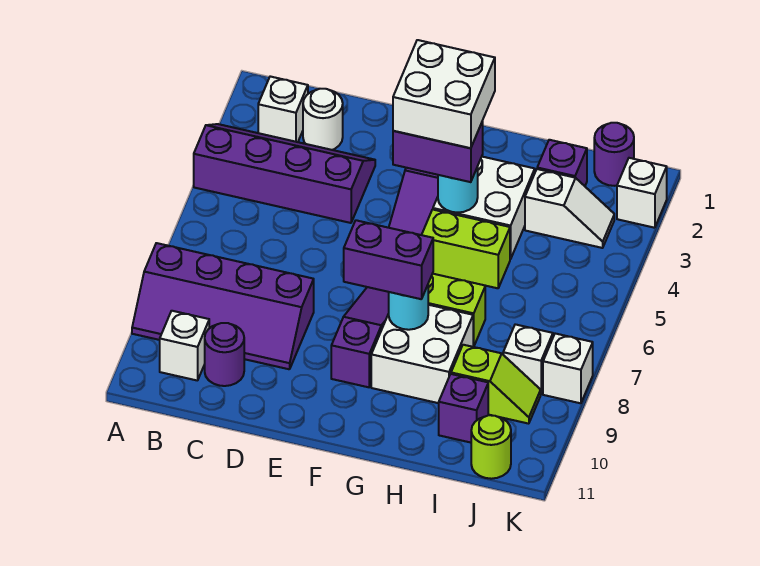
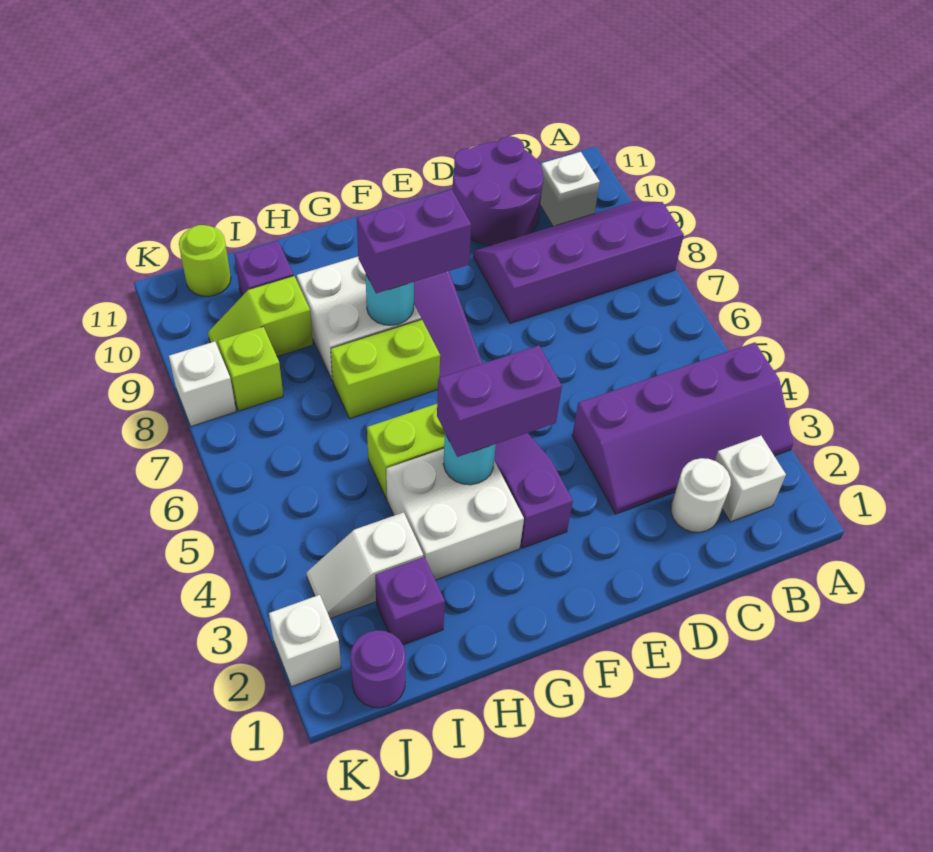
purple round brick C10 level 1 -> purple round brick C10:D11 level 1
white brick F3:G4 level 4 -> none
white brick J8 level 1 -> lime brick J8 level 1

